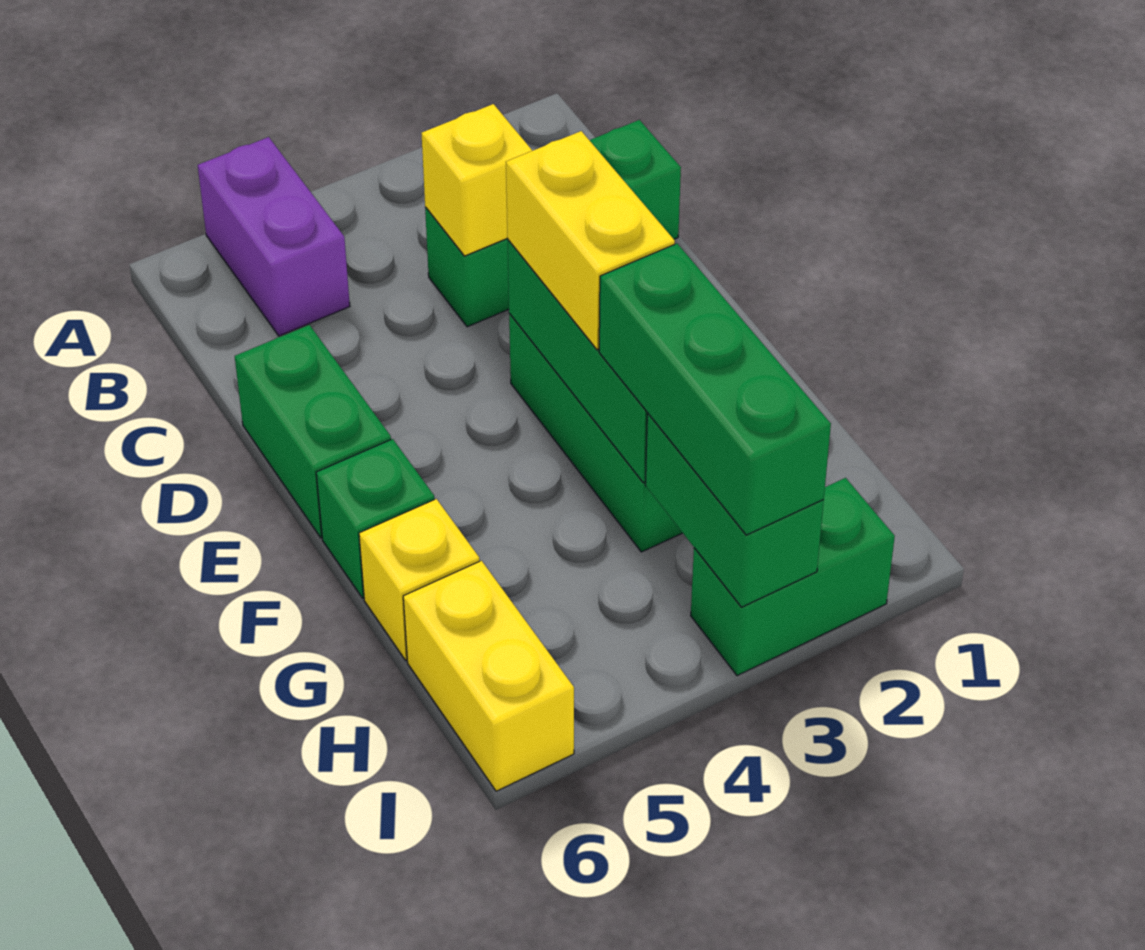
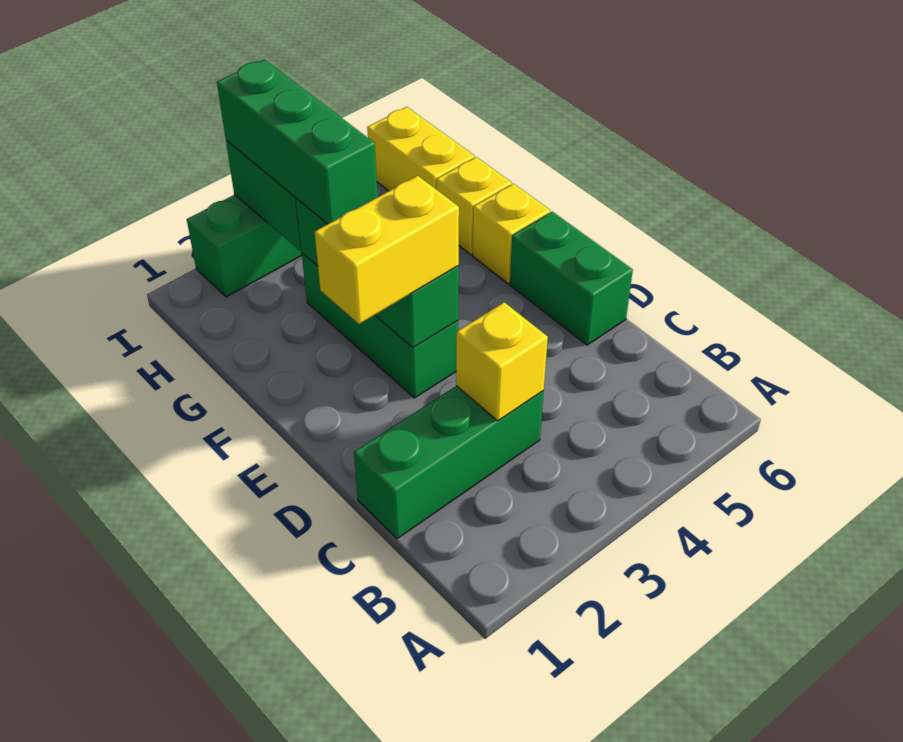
purple brick A5:B5 level 1 -> none
yellow brick E3:F3 level 3 -> yellow brick E2:E3 level 3
green brick F6 level 1 -> yellow brick F6 level 1

